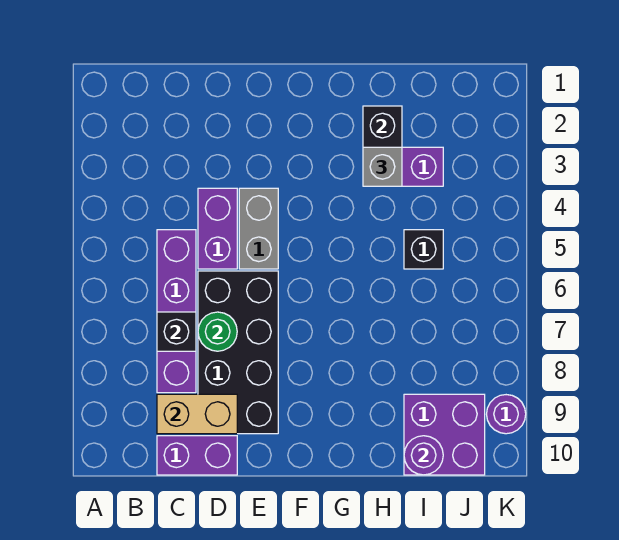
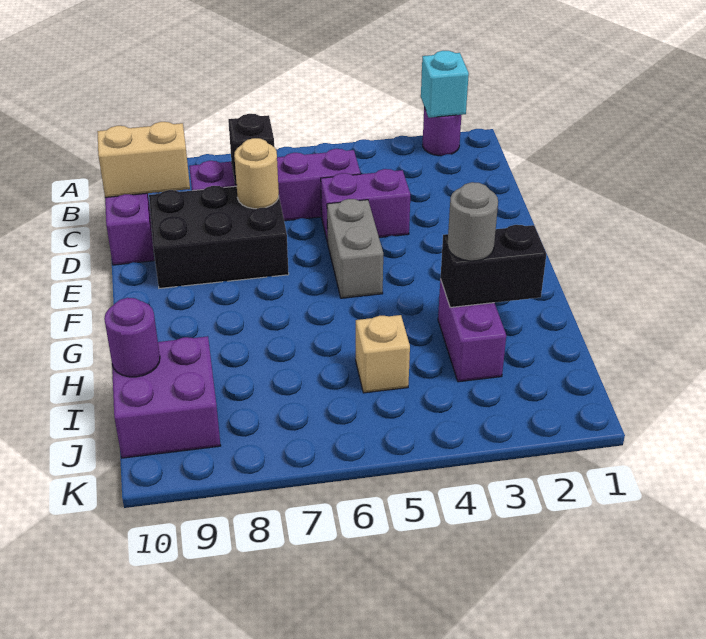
none -> cyan brick A2 level 2
tan brick C9:D9 level 2 -> tan brick C9:C10 level 2
black brick D6:E9 level 1 -> black brick D7:E9 level 1
green round brick D7 level 2 -> tan round brick D7 level 2
grey brick E4:E5 level 1 -> grey brick E5:F5 level 1
grey brick H3 level 3 -> grey round brick H3 level 3
black brick I5 level 1 -> tan brick I5 level 1
purple round brick K9 level 1 -> purple round brick A2 level 1

